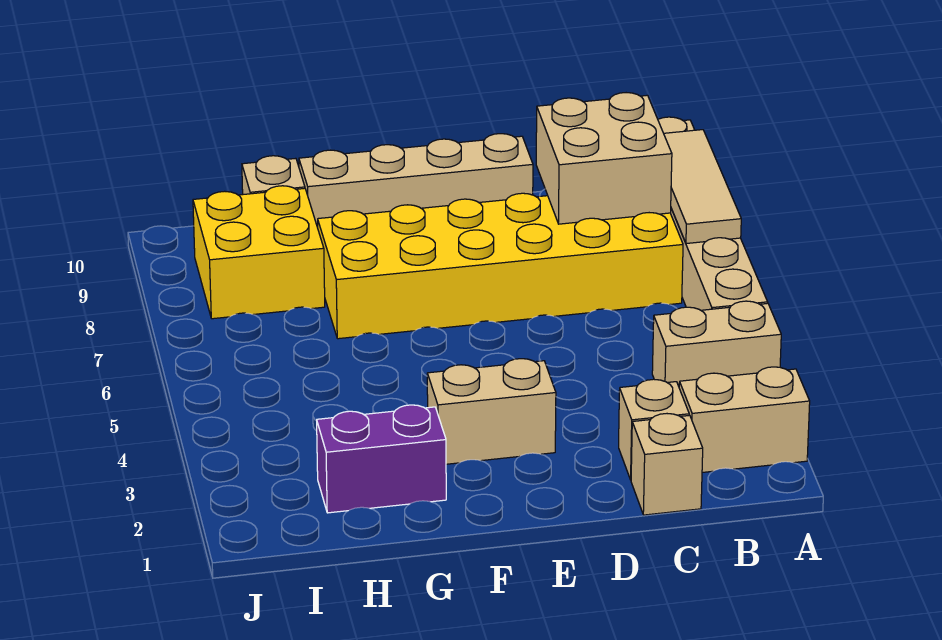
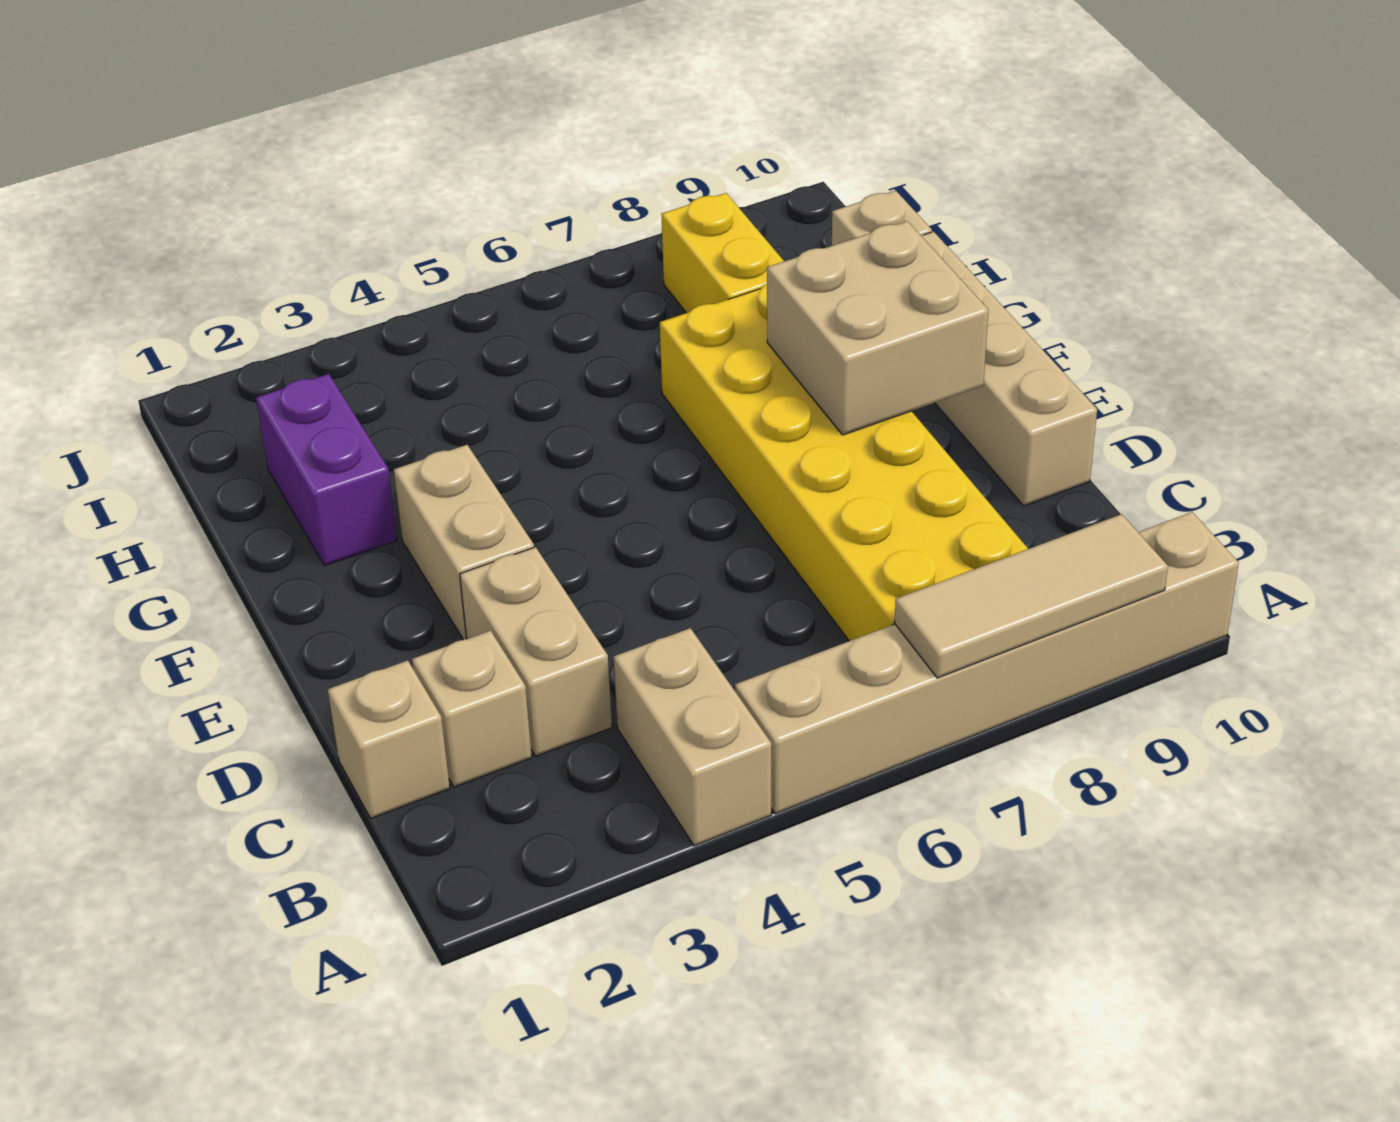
tan brick A2:B2 level 1 -> tan brick C3:D3 level 1
tan brick B8:C9 level 2 -> tan brick E8:F9 level 2
yellow brick H8:I9 level 1 -> yellow brick H8:I8 level 1

